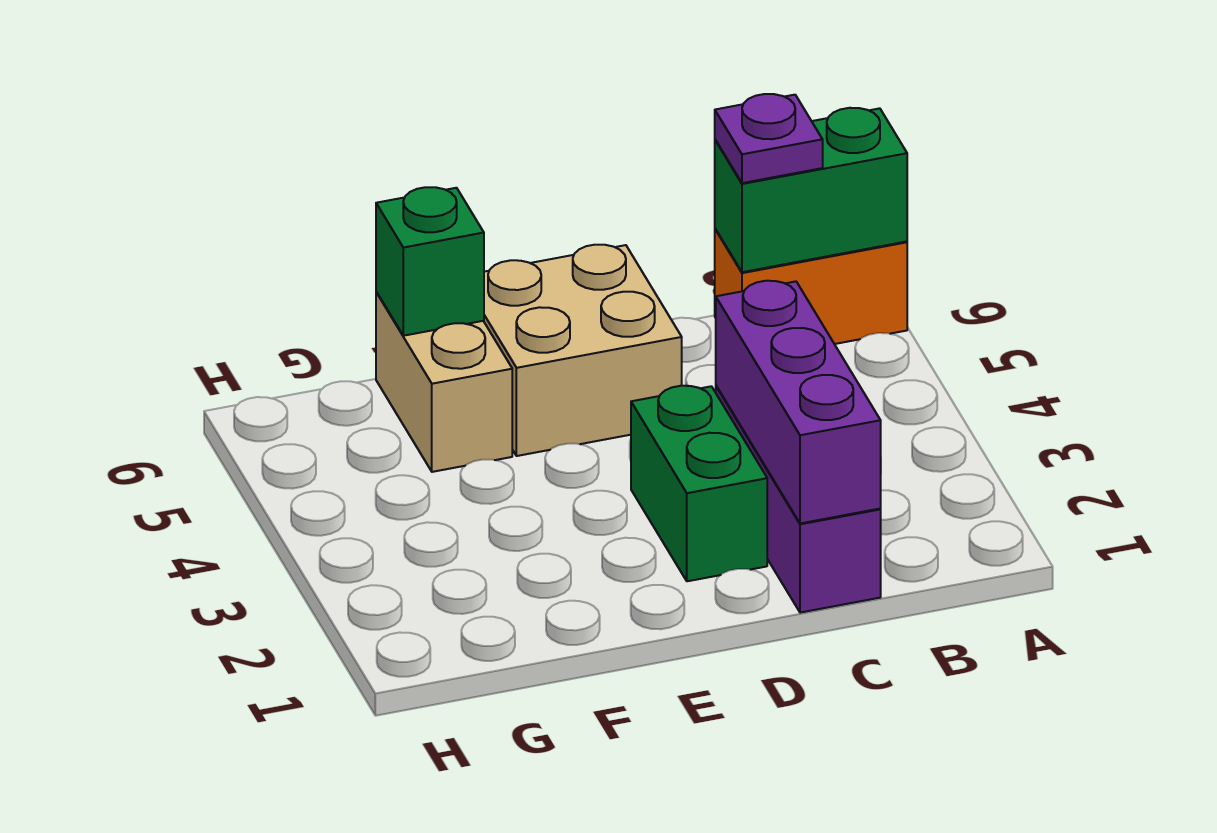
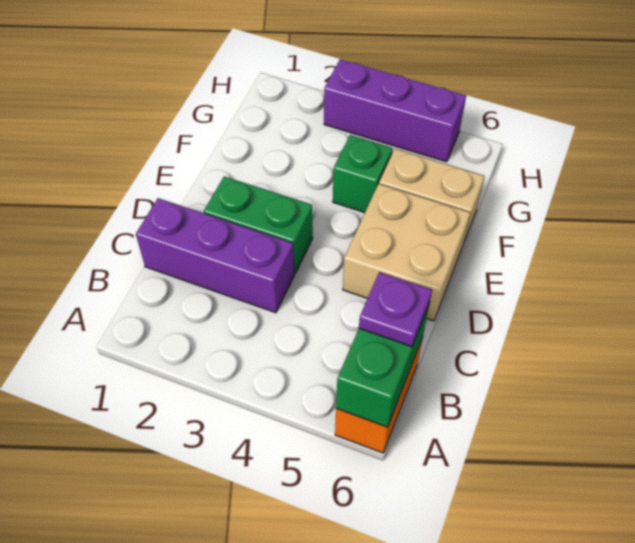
purple brick C1:C3 level 2 -> purple brick H3:H5 level 1
green brick F6 level 2 -> green brick F4 level 1

